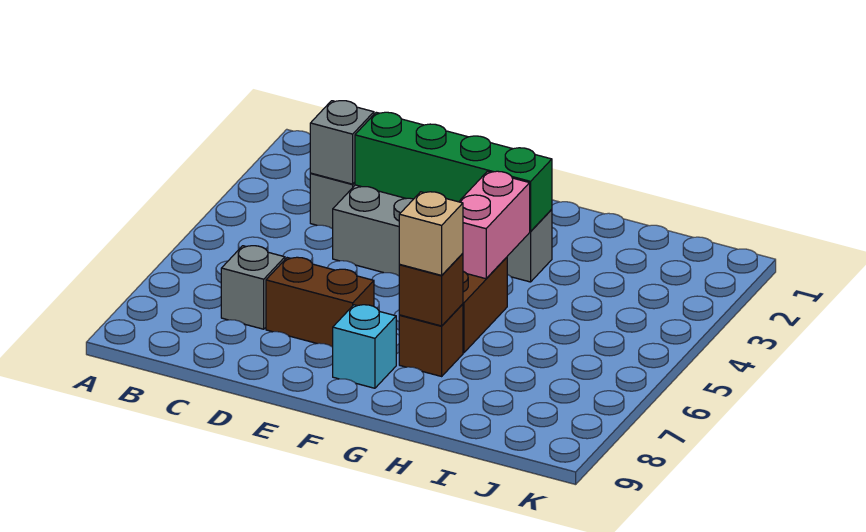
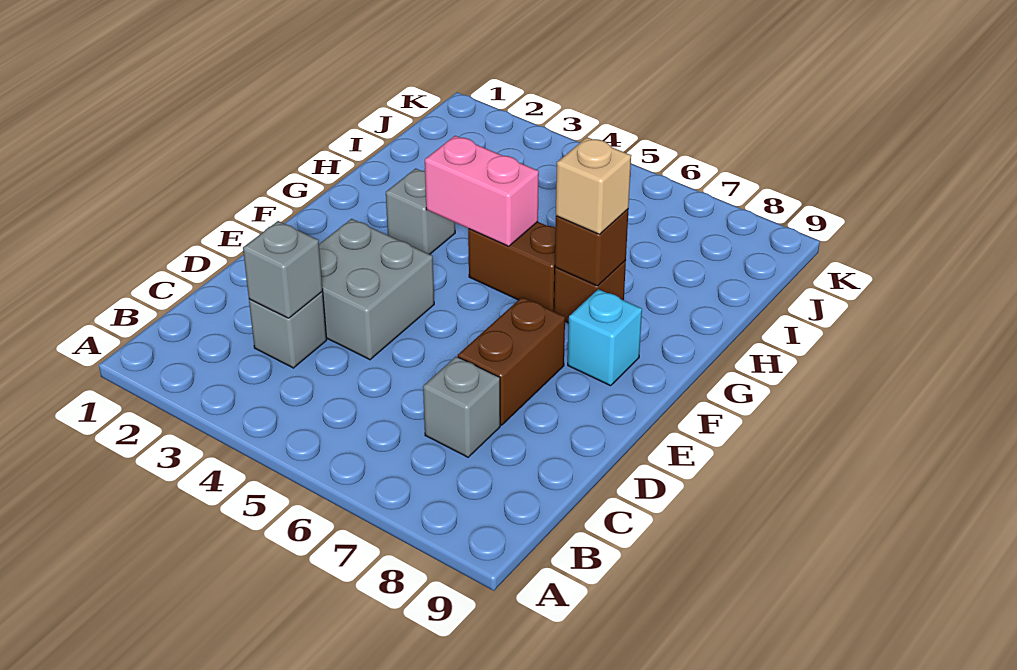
green brick D3:G3 level 2 -> none

